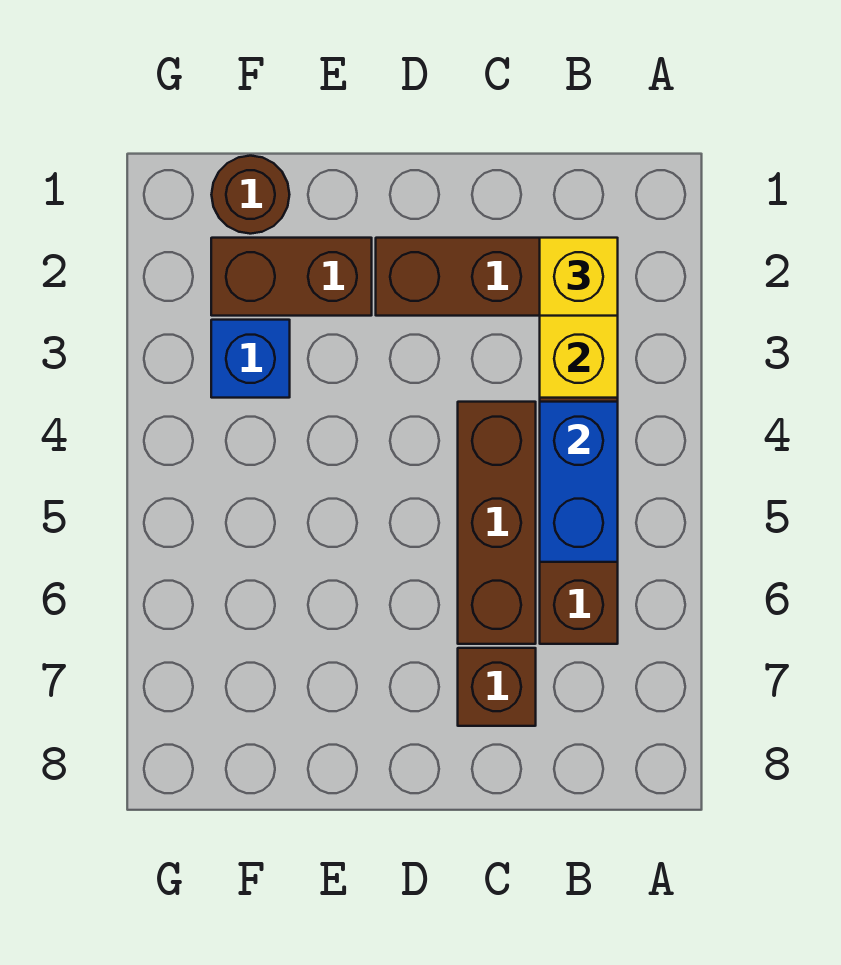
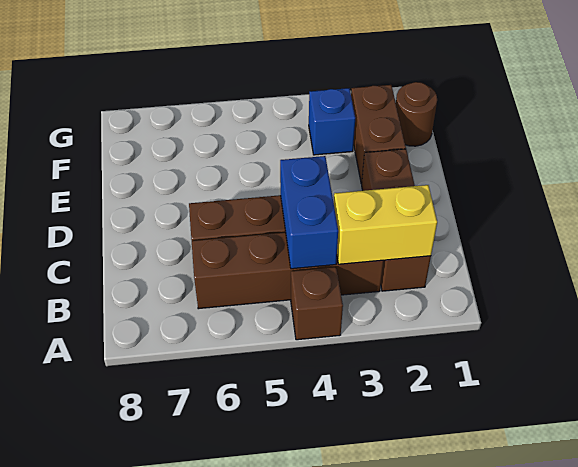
yellow brick B2 level 3 -> none
blue brick B4:B5 level 2 -> blue brick B4:C4 level 2
brown brick C7 level 1 -> brown brick A4 level 1

